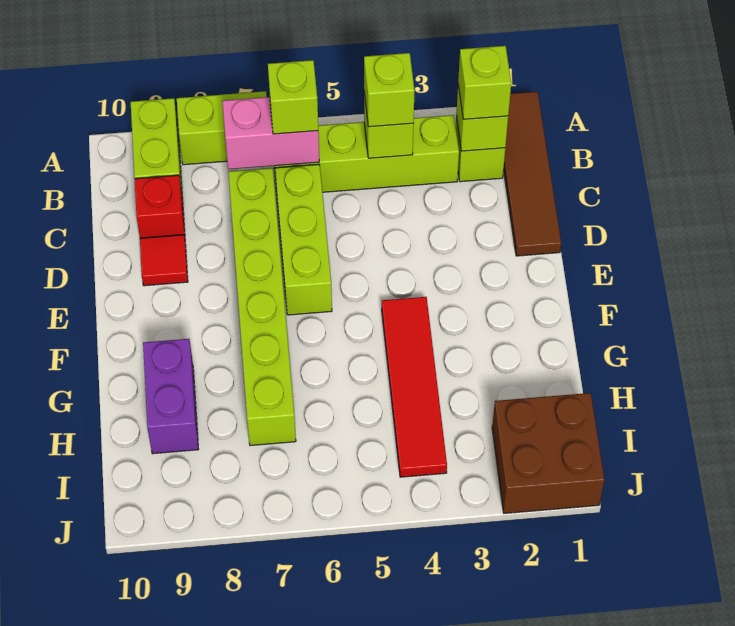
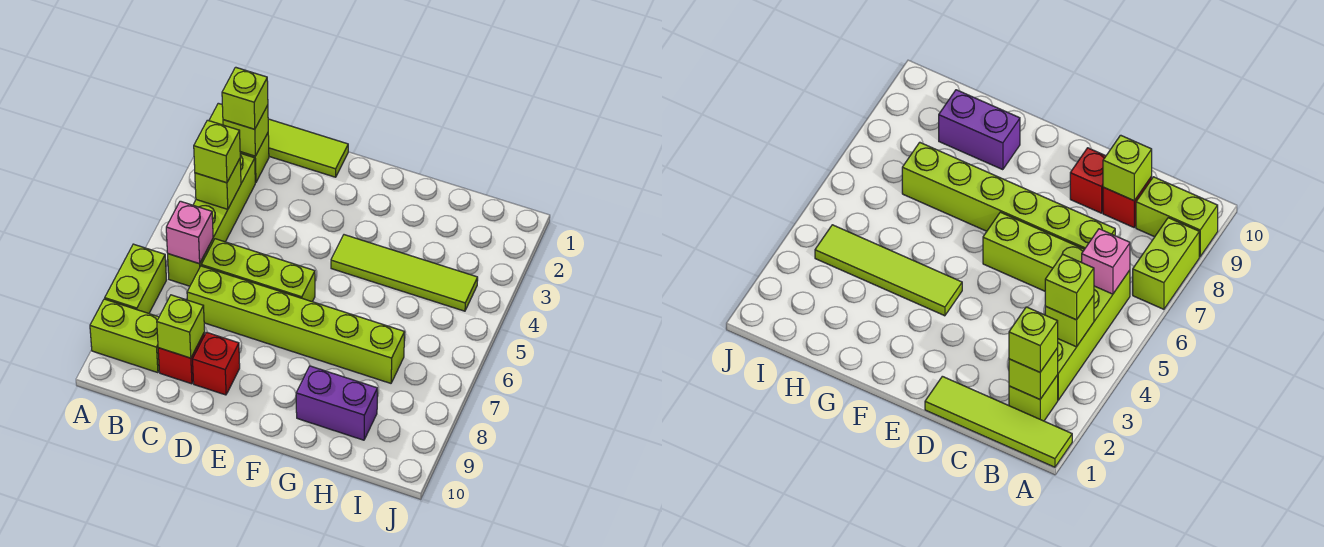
brown tile A1:D1 level 1 -> lime tile A1:D1 level 1
pink brick B6:B7 level 2 -> pink brick B6 level 2
lime brick B6 level 3 -> lime brick C9 level 2
red tile D9 level 1 -> red brick D9 level 1
red tile F4:I4 level 1 -> lime tile F4:I4 level 1
brown brick I1:J2 level 1 -> none

